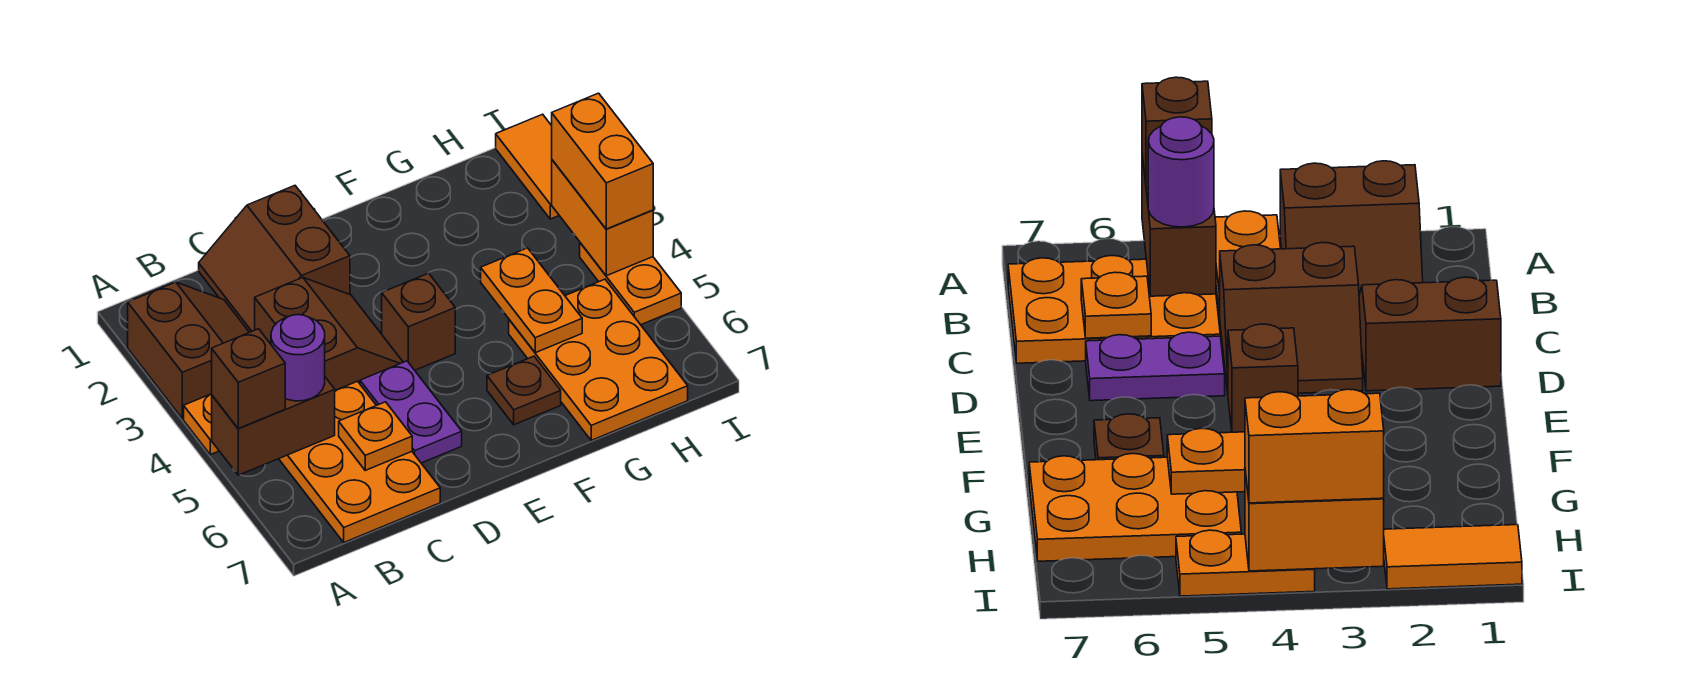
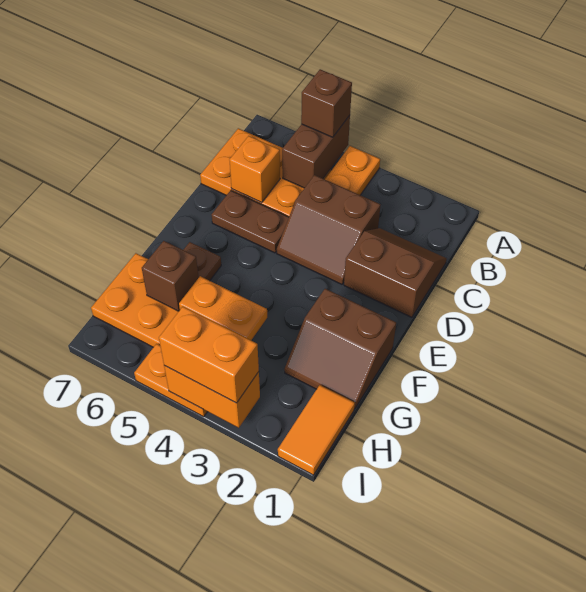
brown slope A2:B3 level 1 top A -> brown slope F1:G2 level 1 top F
purple round brick B5 level 3 -> none
orange plate C6 level 2 -> orange brick C6 level 2
purple plate D5:D6 level 1 -> brown plate D5:D6 level 1
brown brick E4 level 1 -> brown brick G6 level 2
orange tile I1:I2 level 1 -> orange tile H1:I1 level 1

